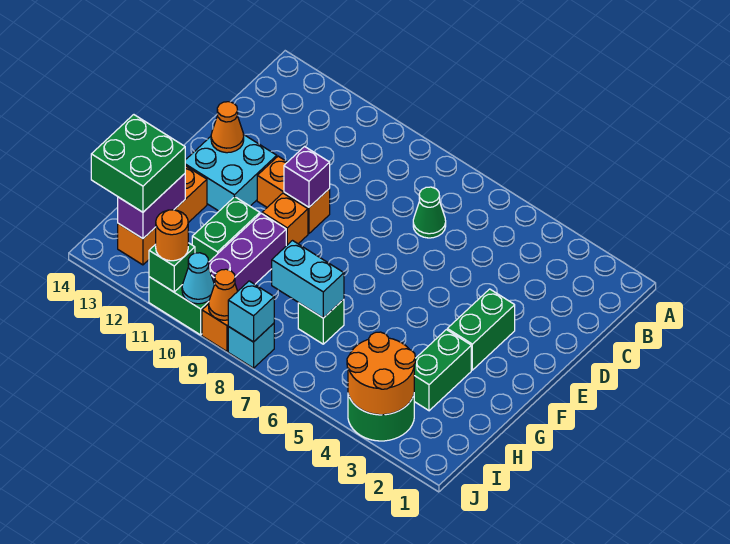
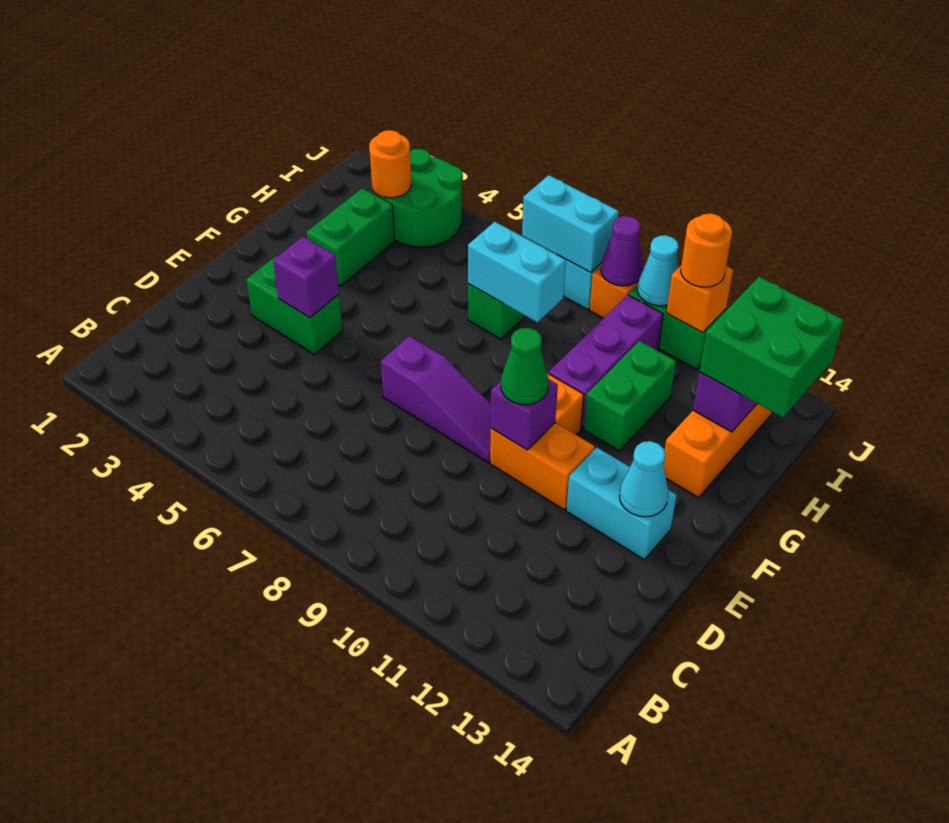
green cone C7 level 1 -> green cone E10 level 3
green brick E3:F3 level 1 -> green brick E3:E4 level 1
none -> purple brick E4 level 2
none -> purple slope E7:E9 level 1 top 7
cyan brick E12:F13 level 1 -> cyan brick E12:E13 level 1
orange cone E13 level 2 -> cyan cone E13 level 2
orange round brick I3:J4 level 2 -> orange round brick I3 level 2
cyan brick J8 level 2 -> cyan brick J7:J8 level 2
orange cone J9 level 2 -> purple cone J9 level 2
green brick J11 level 2 -> orange brick J11 level 2

